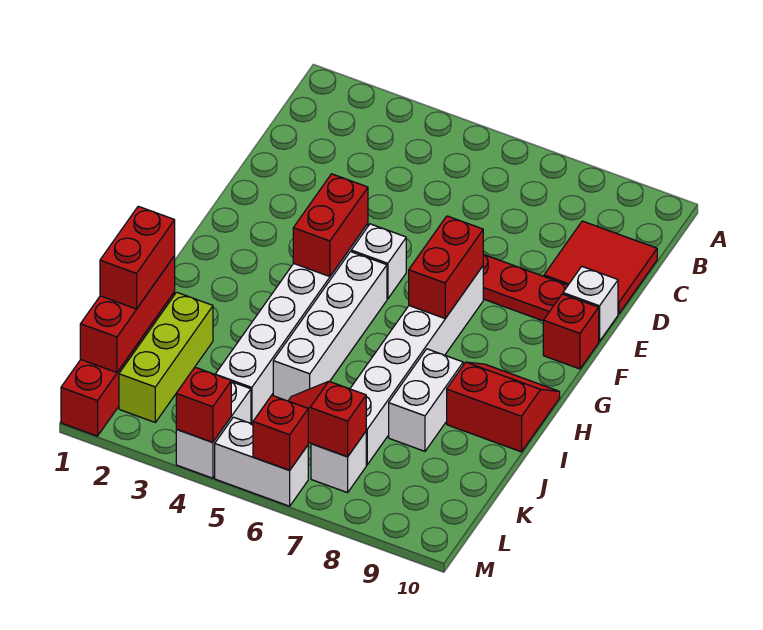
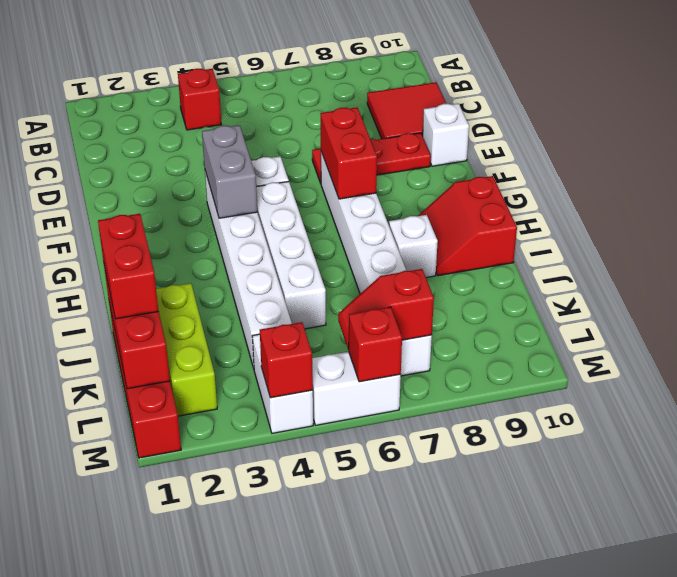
red brick F4:G4 level 2 -> grey brick F4:G4 level 2
red brick F10 level 1 -> red brick B4 level 1
red slope H9:I10 level 1 top I -> red slope H9:I10 level 1 top 10
white brick I8:J8 level 1 -> white brick I8 level 1

